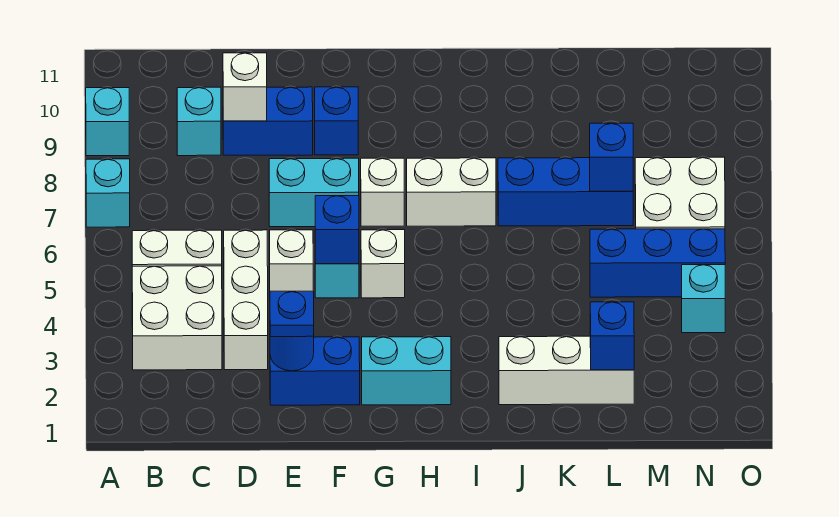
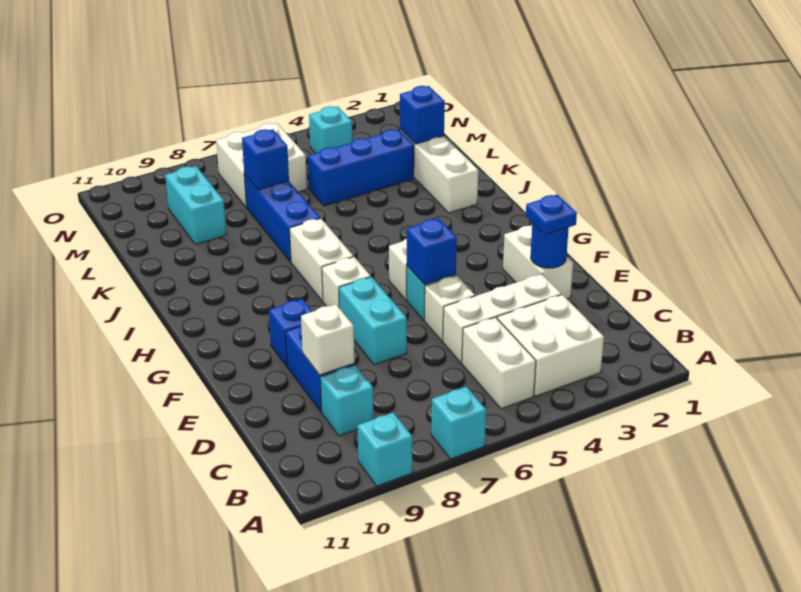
blue brick E2:F2 level 1 -> white brick E2:F2 level 1
cyan brick G2:H2 level 1 -> cyan brick L9:M9 level 1
blue brick L5:N5 level 1 -> blue brick L3:L5 level 1

